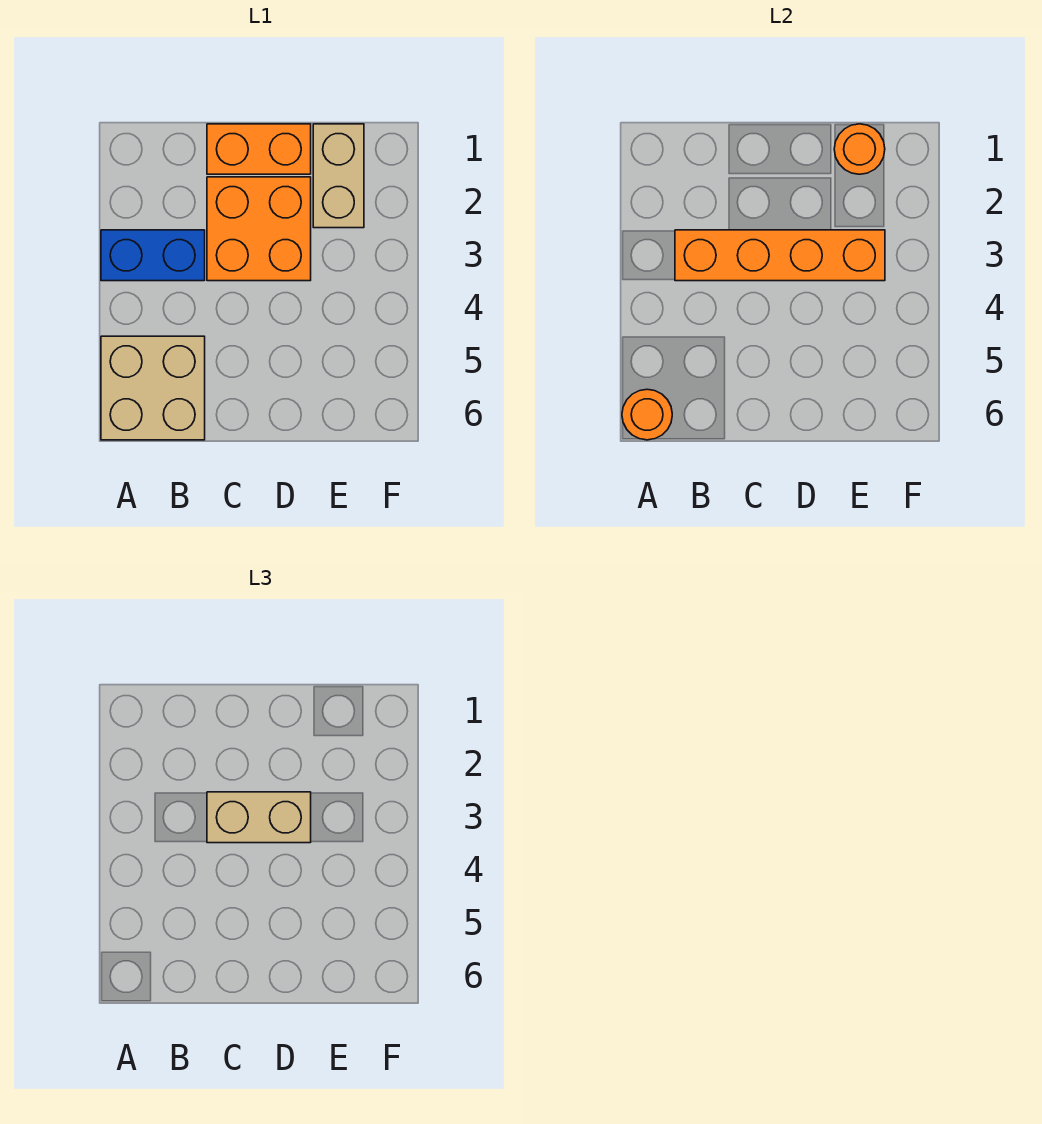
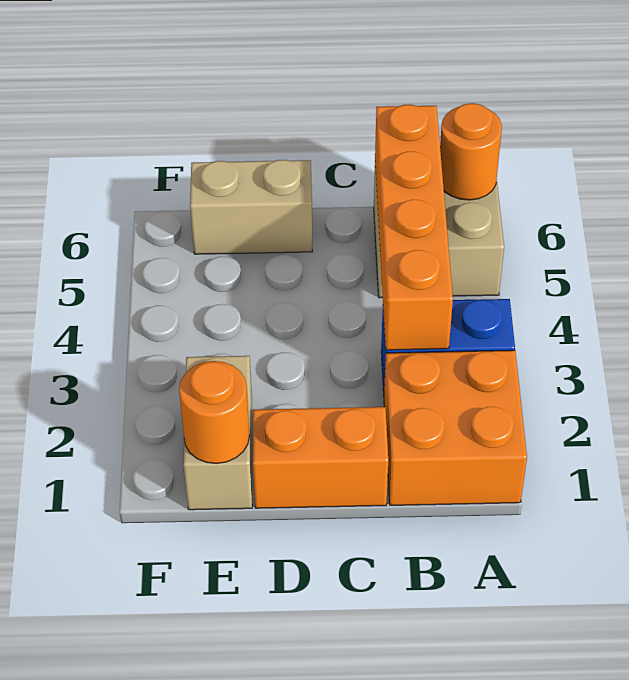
orange brick B3:E3 level 2 -> orange brick B3:B6 level 2
orange brick C2:D3 level 1 -> orange brick A1:B2 level 1
tan brick C3:D3 level 3 -> tan brick D6:E6 level 1

